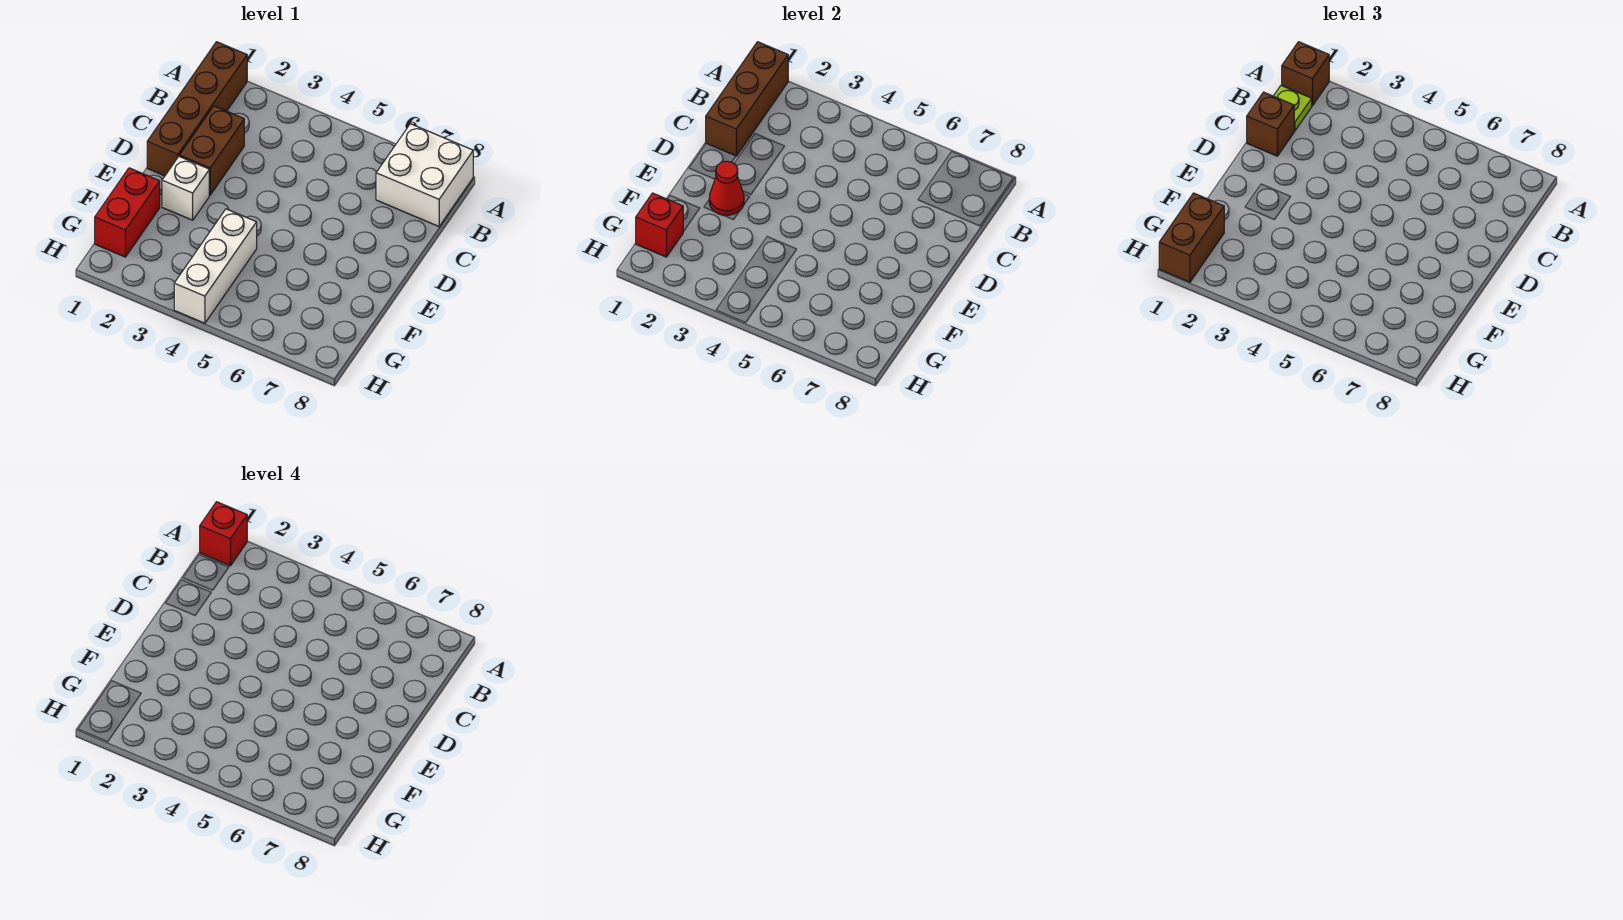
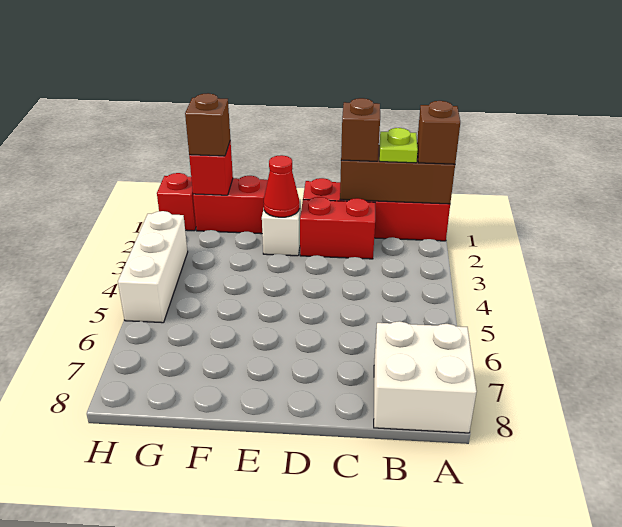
brown brick A1:D1 level 1 -> red brick A1:D1 level 1
red brick A1 level 4 -> red brick H1 level 1
brown brick C2:D2 level 1 -> red brick C2:D2 level 1
white brick F4:H4 level 1 -> white brick H3:H5 level 1
brown brick G1:H1 level 3 -> brown brick G1 level 3

